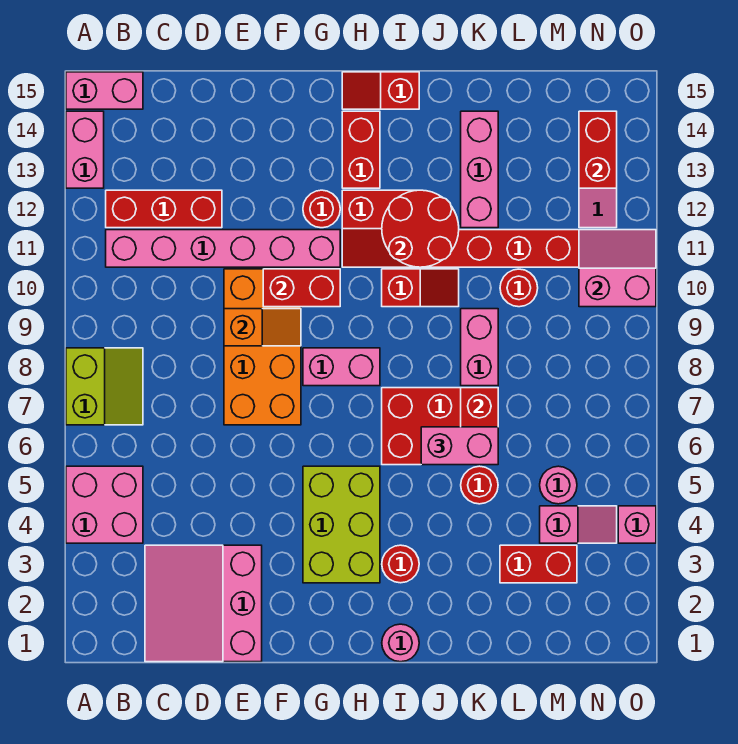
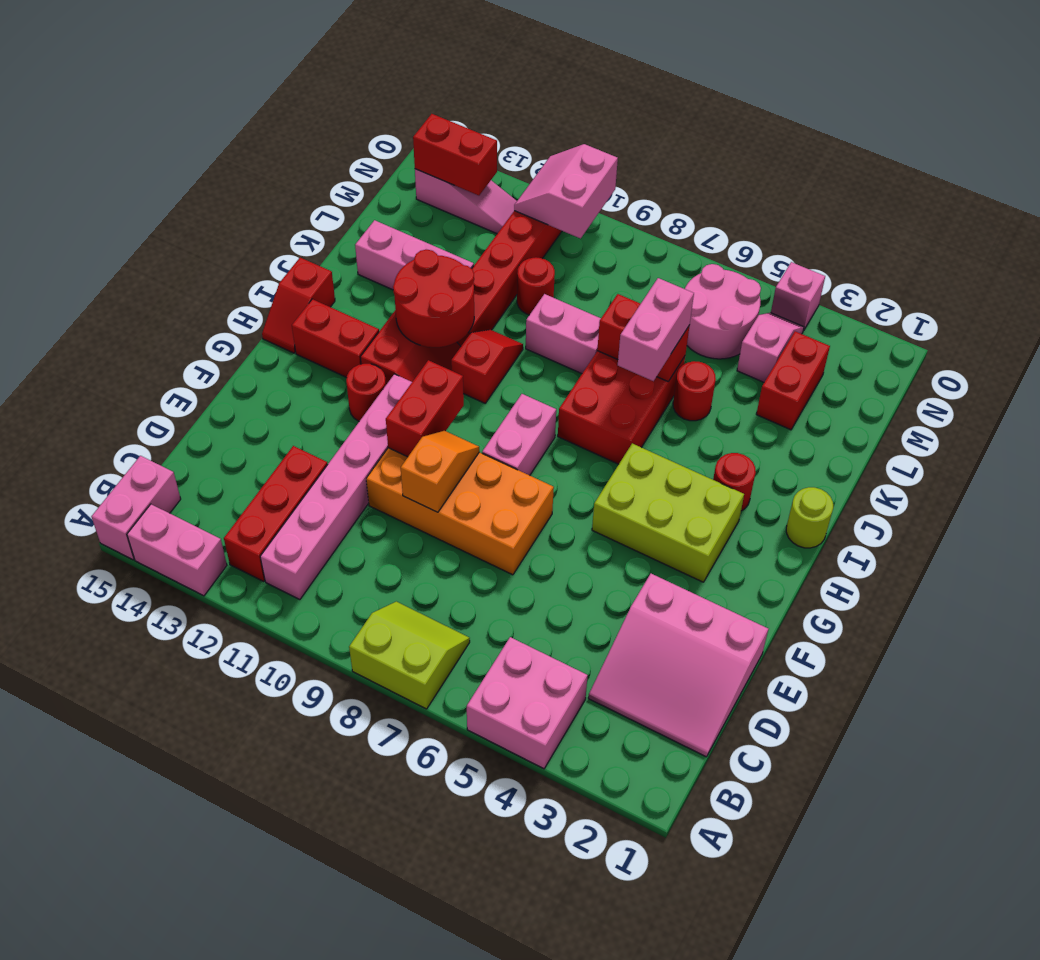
pink round brick I1 level 1 -> lime round brick I1 level 1
pink round brick M5 level 1 -> pink round brick M5:N6 level 1

